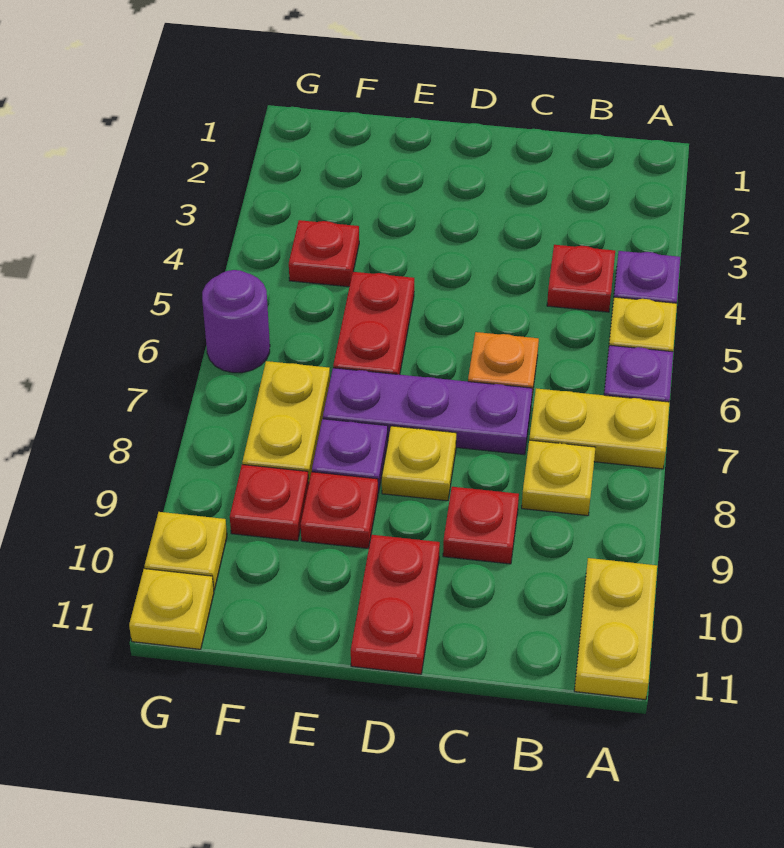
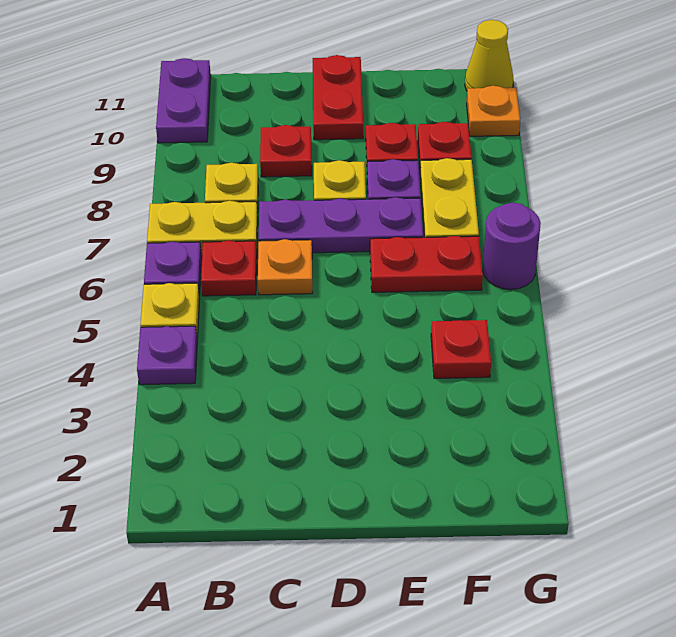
yellow plate A10:A11 level 1 -> purple plate A10:A11 level 1
red plate B4 level 1 -> red plate B6 level 1
red plate E5:E6 level 1 -> red plate E6:F6 level 1
yellow plate G10 level 1 -> orange plate G10 level 1
yellow plate G11 level 1 -> yellow cone G11 level 1

